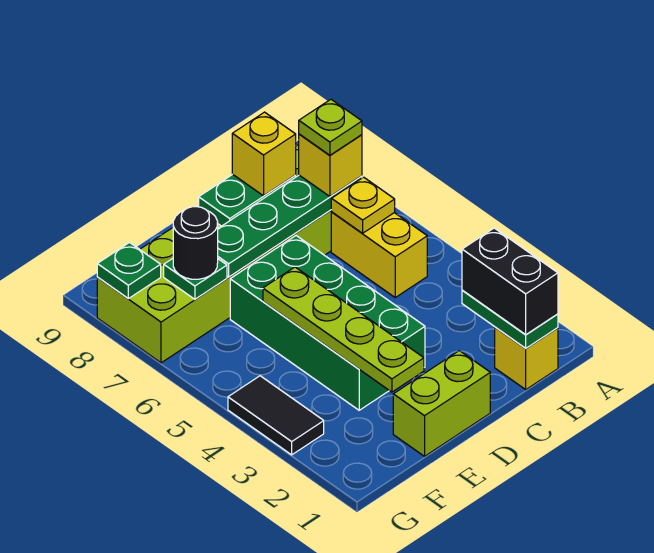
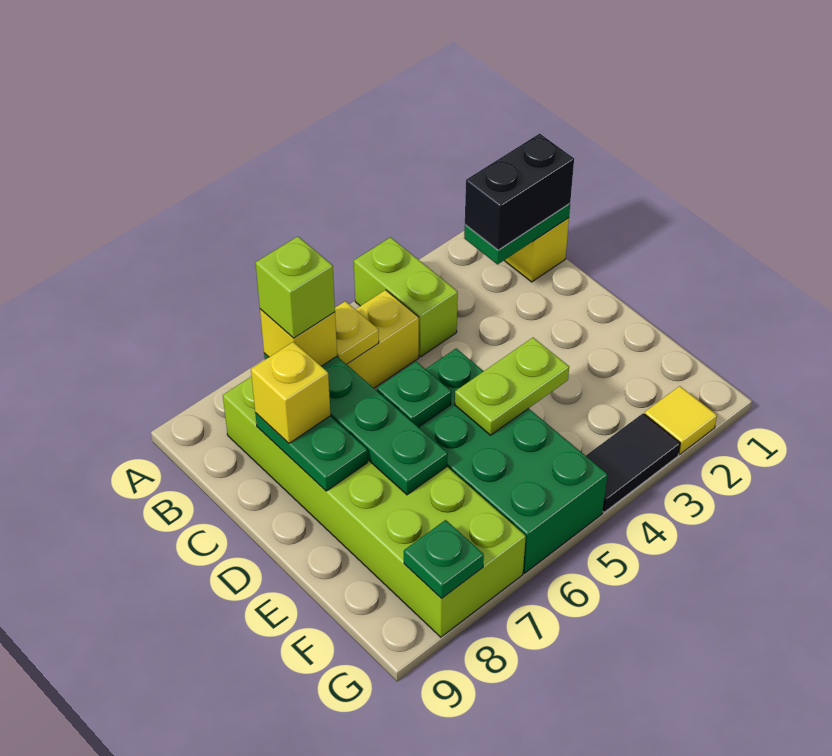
lime plate B7 level 4 -> lime brick B7 level 4
lime brick D1:E1 level 1 -> lime brick A4:B4 level 1
green brick D3:E6 level 1 -> green brick D5:G6 level 1
lime plate E2:E5 level 2 -> lime plate E4:E5 level 2
green plate F7 level 2 -> green plate D6 level 2
black round brick F7 level 3 -> none
none -> yellow tile G2 level 1

